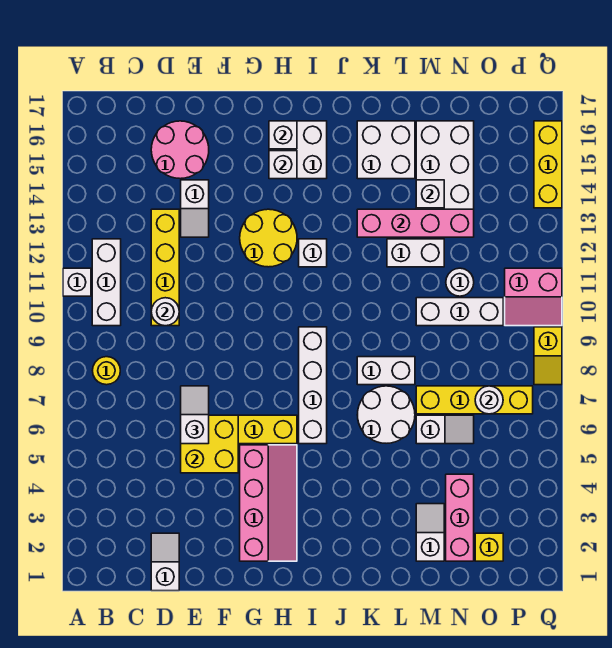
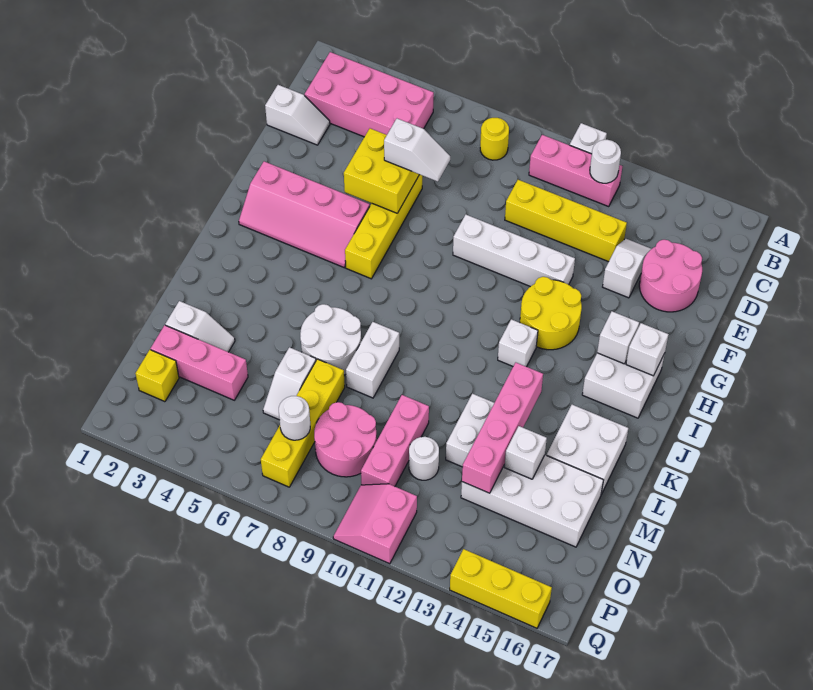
none -> pink brick B2:C5 level 1
white brick B10:B12 level 1 -> pink brick B10:B12 level 1
white round brick D10 level 2 -> white round brick B12 level 2
white slope E13:E14 level 1 top 14 -> white slope D14:E14 level 1 top E
white brick I6:I9 level 1 -> white brick F9:F12 level 1
white brick M10:O10 level 1 -> pink brick M10:O10 level 1
none -> pink round brick N8:O9 level 1
yellow slope Q8:Q9 level 1 top 9 -> none

